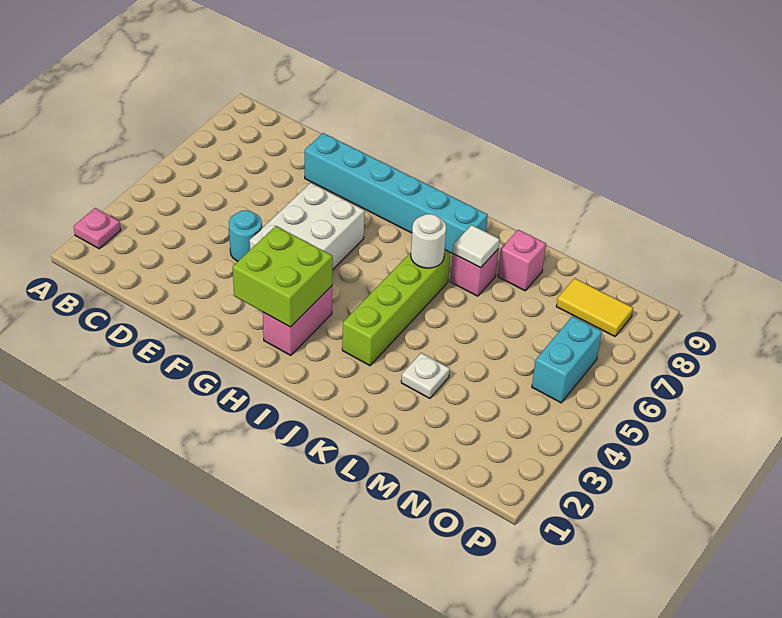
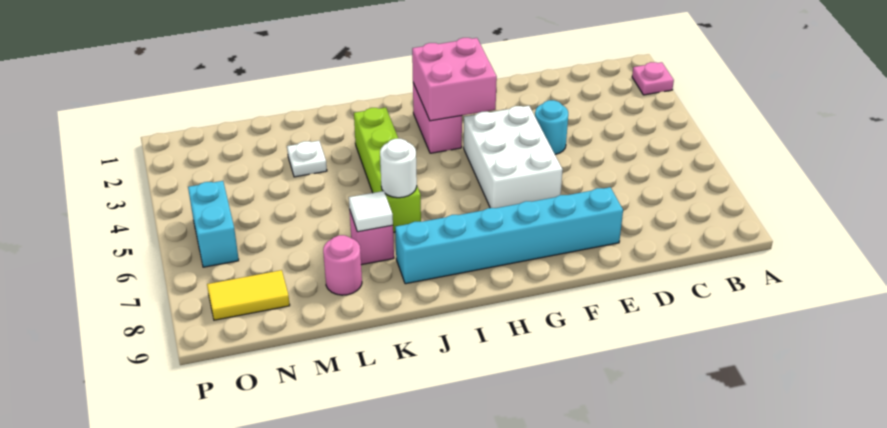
lime brick G2:H3 level 2 -> pink brick G2:H3 level 2
pink brick L8 level 1 -> pink round brick L8 level 1

